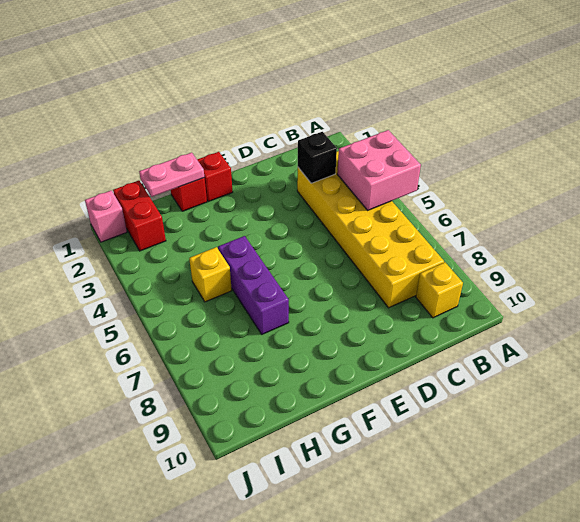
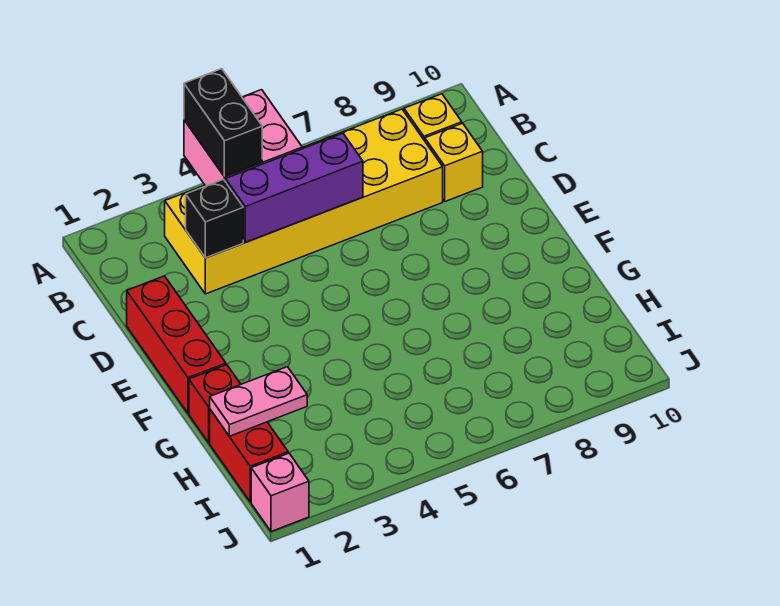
none -> black brick A4:B4 level 3
red brick F1 level 1 -> red brick D1:F1 level 1
pink plate G1:H1 level 2 -> pink plate H1:H2 level 2
purple brick G5:G7 level 1 -> purple brick C4:C6 level 2
yellow brick H5 level 1 -> yellow brick C9 level 1
red brick I1:I2 level 1 -> red brick H1:I1 level 1

